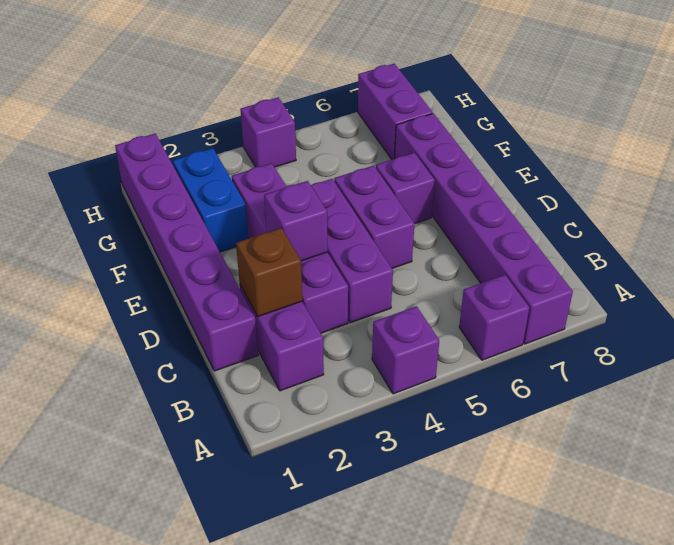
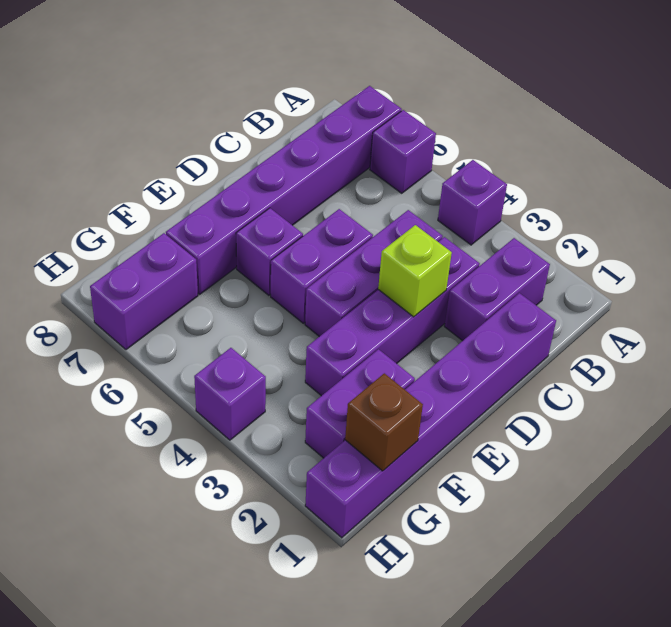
brown brick C2 level 2 -> brown brick G1 level 2
purple brick D3 level 2 -> lime brick D3 level 2
blue brick F2:G2 level 1 -> purple brick F2:G2 level 1

